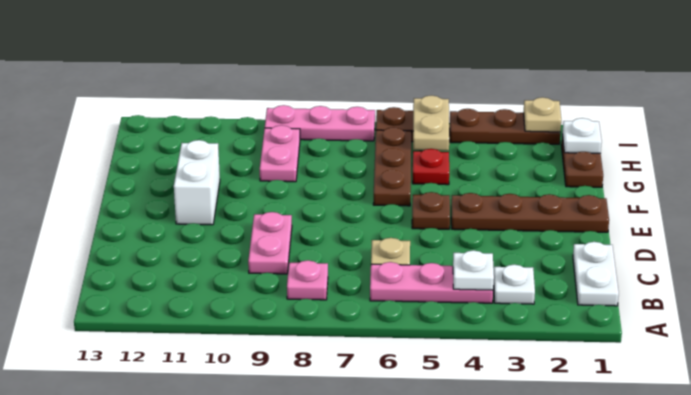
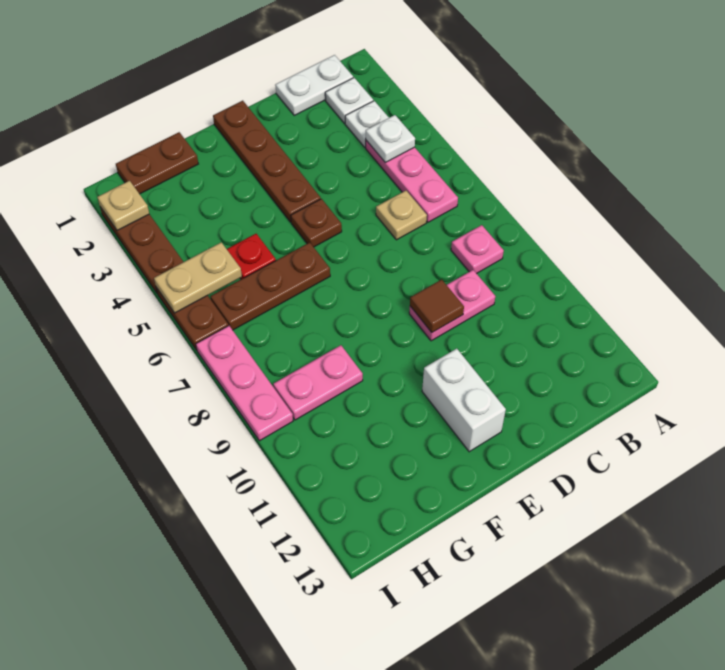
none -> brown tile D9 level 2
white brick E11:F11 level 1 -> white brick E11:E12 level 1
white plate H1 level 2 -> white plate B2 level 1

